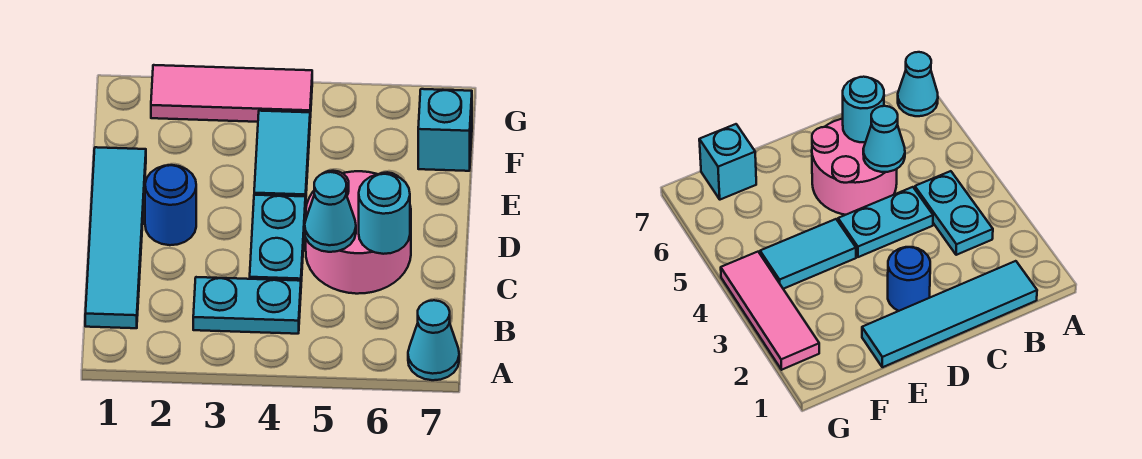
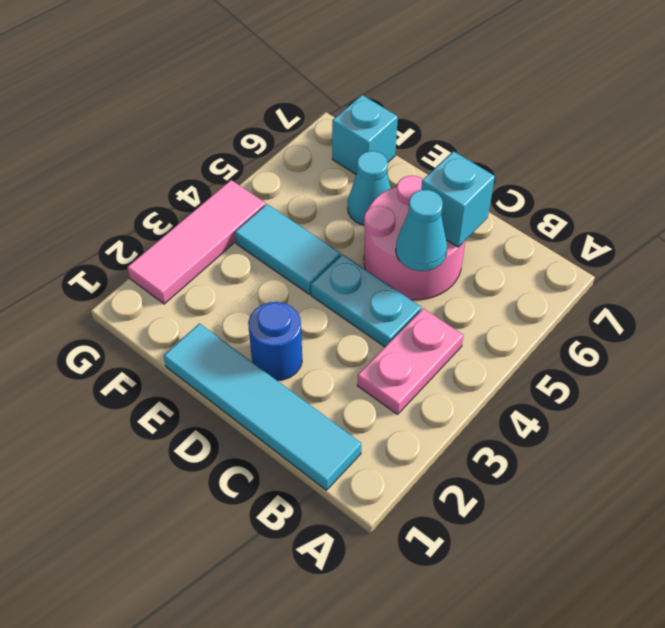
cyan cone A7 level 1 -> cyan cone E6 level 1
cyan plate B3:B4 level 1 -> pink plate B3:B4 level 1
cyan round brick C6 level 2 -> cyan brick C6 level 2

